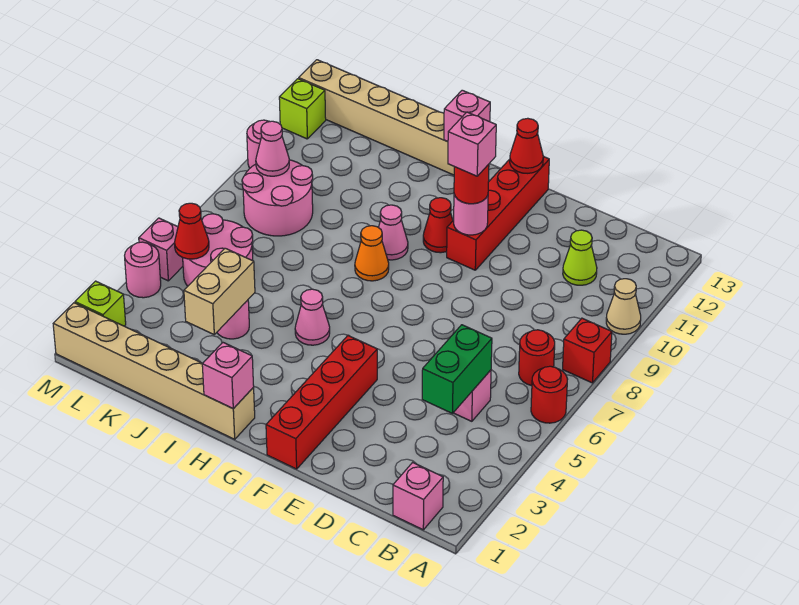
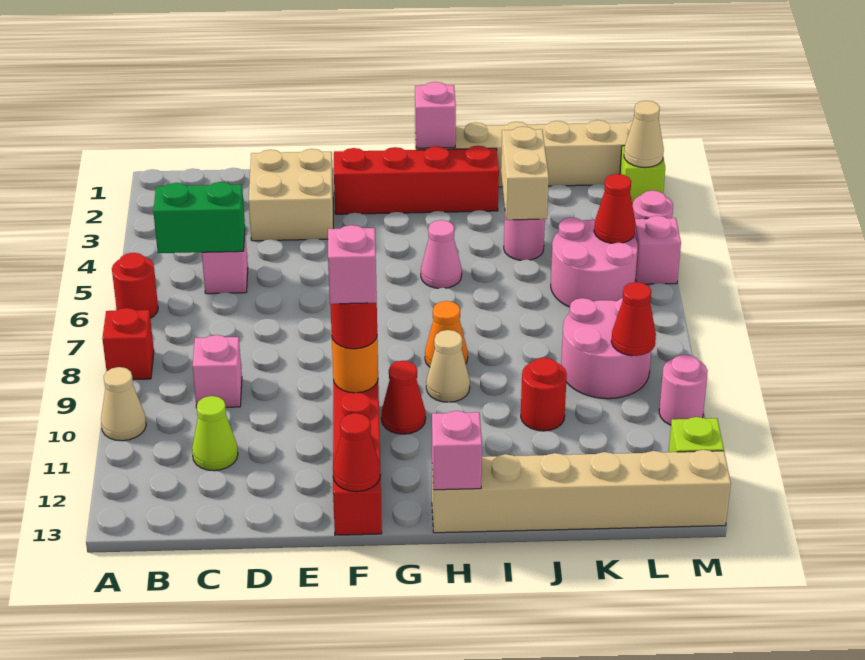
pink brick B1 level 1 -> pink brick C9 level 1
red round brick B7 level 1 -> red round brick J10 level 1
green brick C4:C5 level 2 -> green brick B5:C5 level 2
none -> tan brick D2:E3 level 1
red brick F1:F4 level 1 -> red brick F2:I2 level 1
pink round brick F10 level 2 -> orange round brick F10 level 2
pink cone H9 level 1 -> tan cone H9 level 1
pink cone L9 level 2 -> red cone L9 level 2
none -> tan cone M2 level 2

